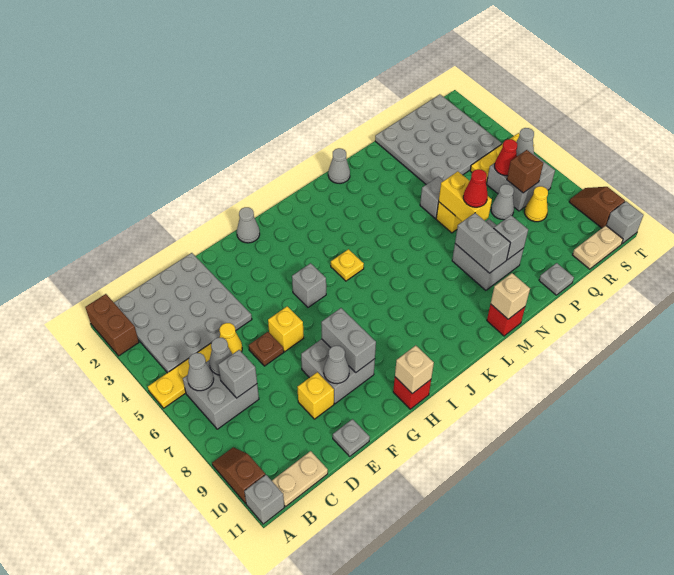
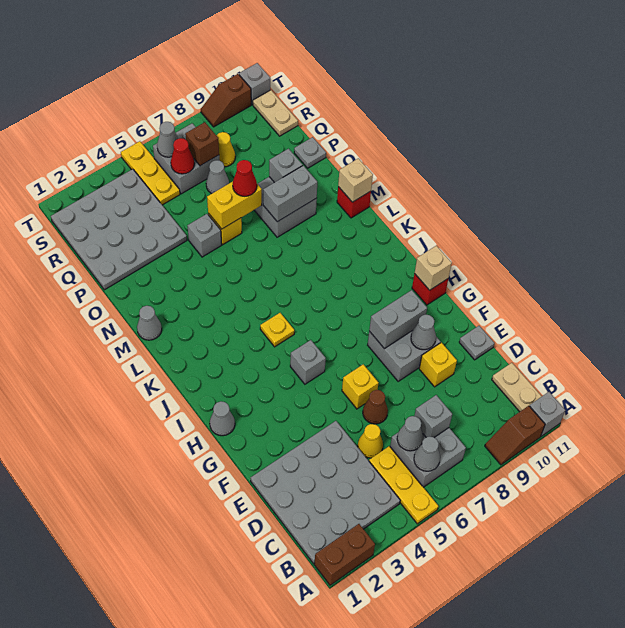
brown plate E6 level 1 -> brown cone E6 level 1

